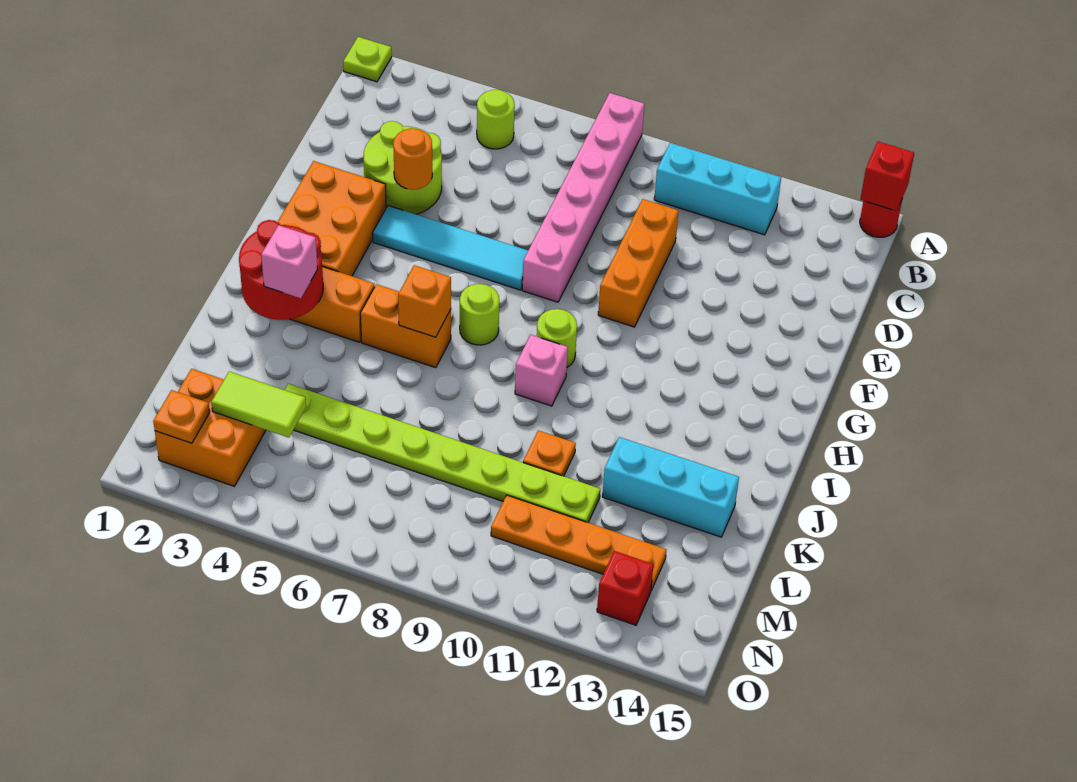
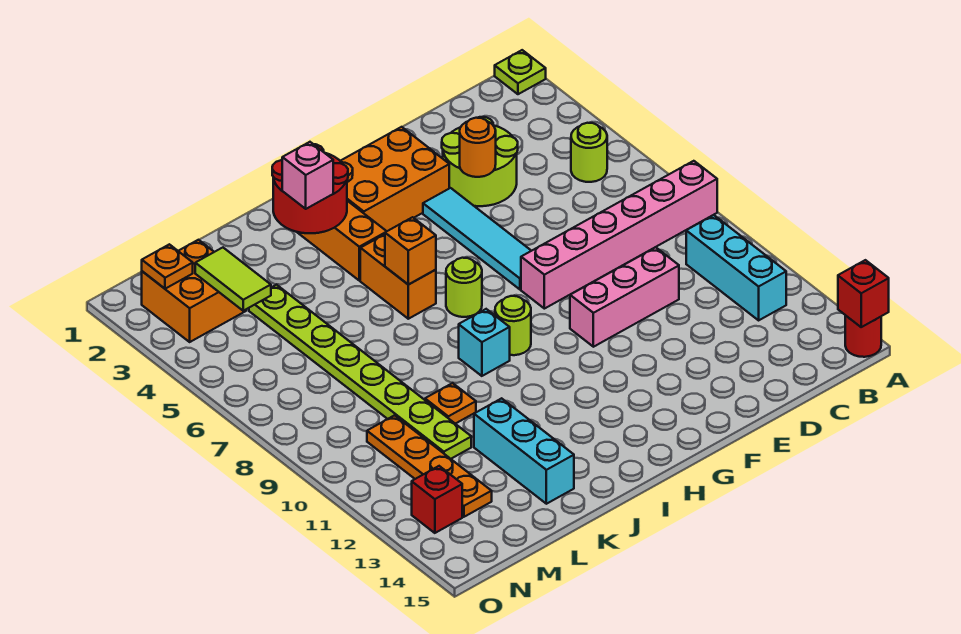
orange brick D10:F10 level 1 -> pink brick D10:F10 level 1
pink brick I9 level 1 -> cyan brick I9 level 1

